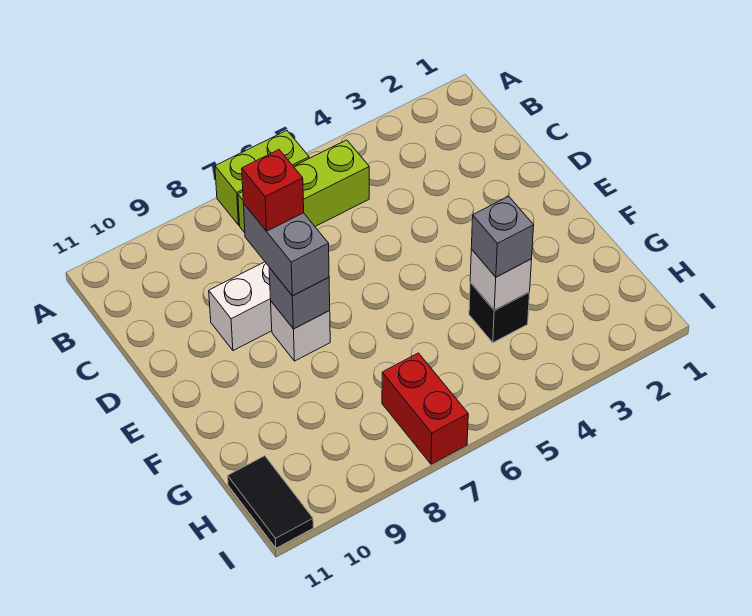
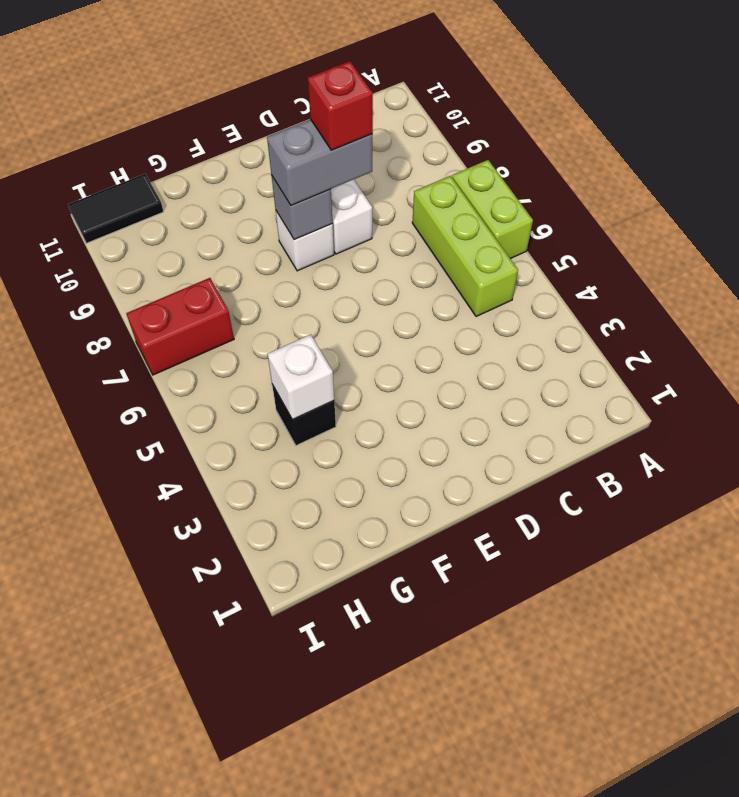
grey brick G4 level 3 -> none

